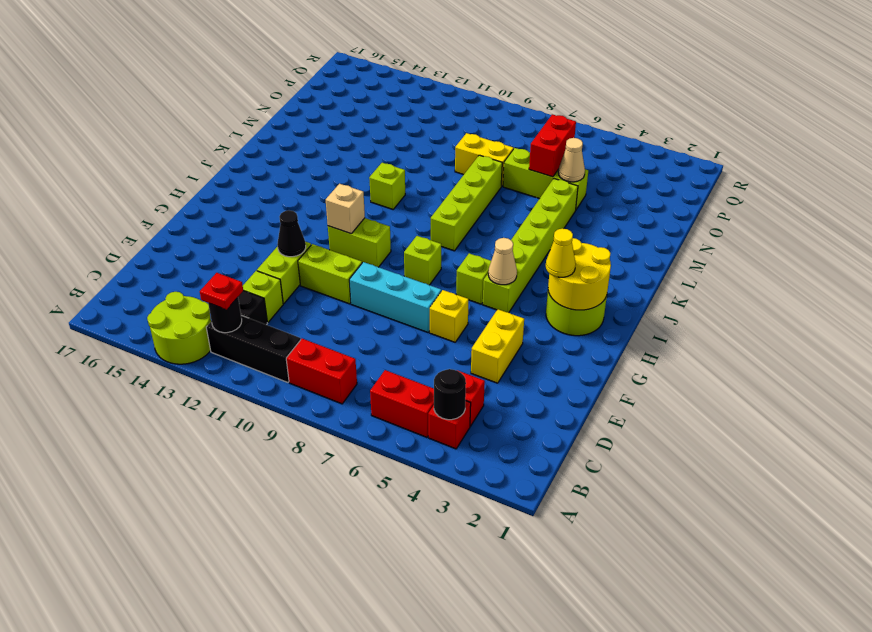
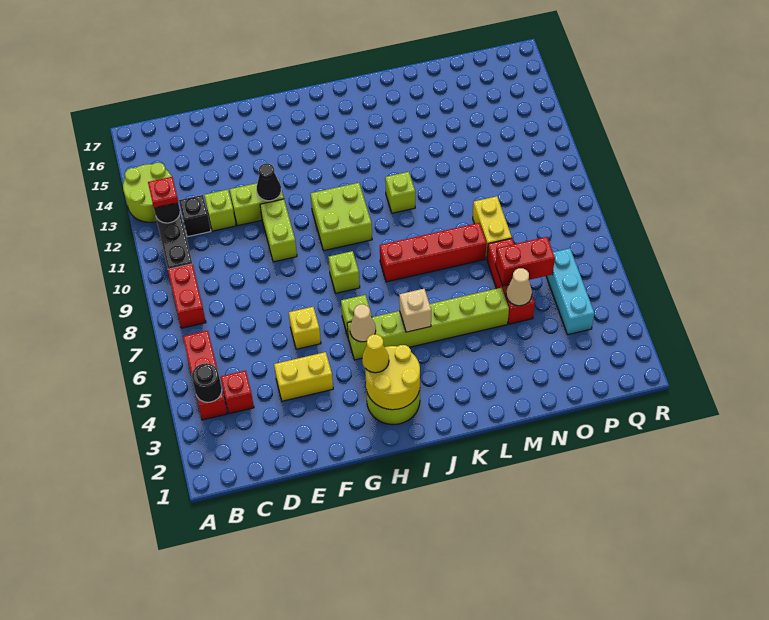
cyan brick F7:F9 level 1 -> cyan brick P4:P6 level 1
lime brick H10:H11 level 1 -> lime brick H10:I11 level 1
tan brick H11 level 2 -> tan brick J5 level 2
lime brick J8:M8 level 1 -> red brick J8:M8 level 1
lime brick N5:N7 level 1 -> red brick N5:N7 level 1

